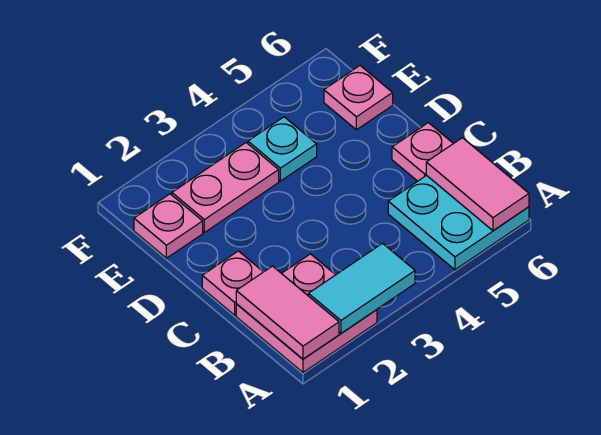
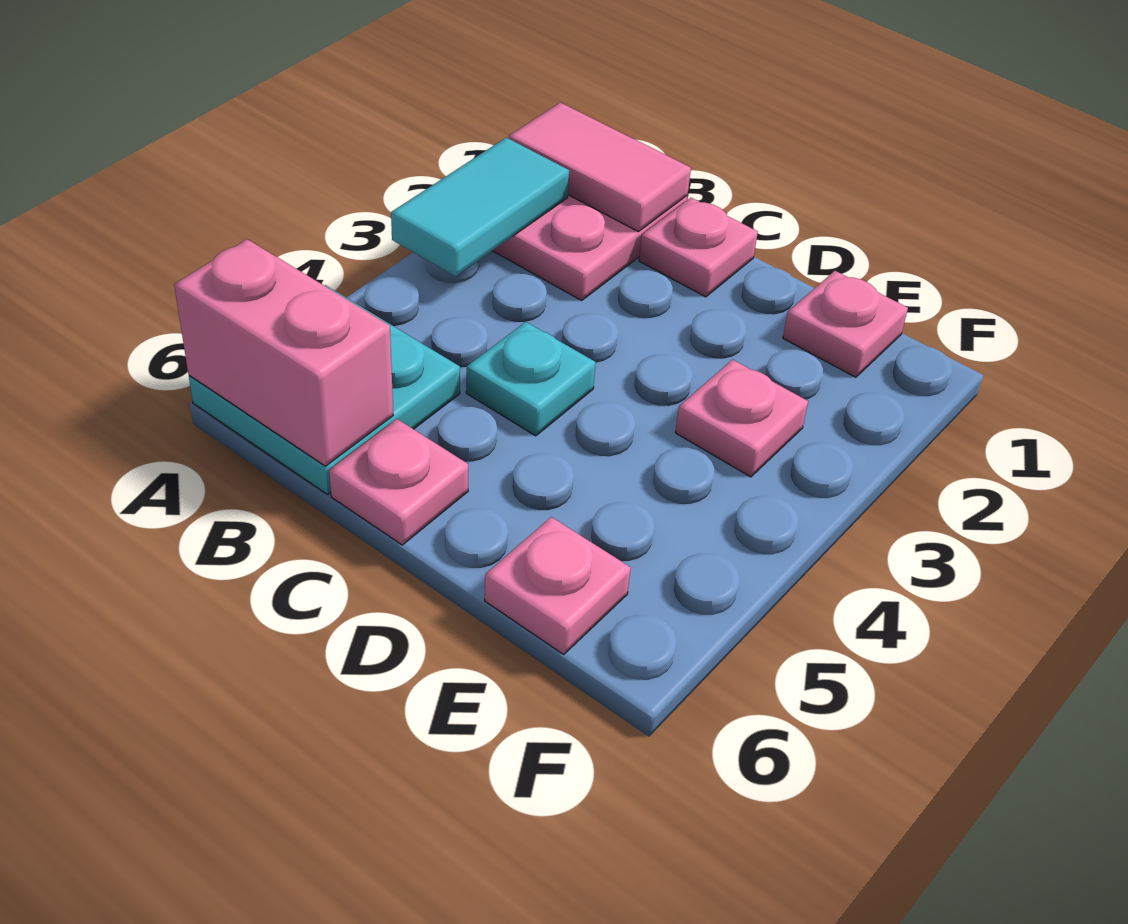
pink tile A6:B6 level 2 -> pink brick A6:B6 level 2
pink plate E2:E3 level 1 -> pink plate E3 level 1
cyan plate E4 level 1 -> cyan plate C4 level 1

